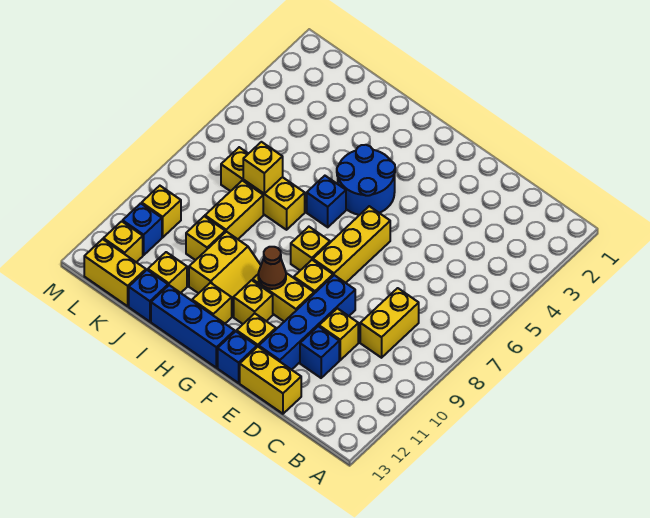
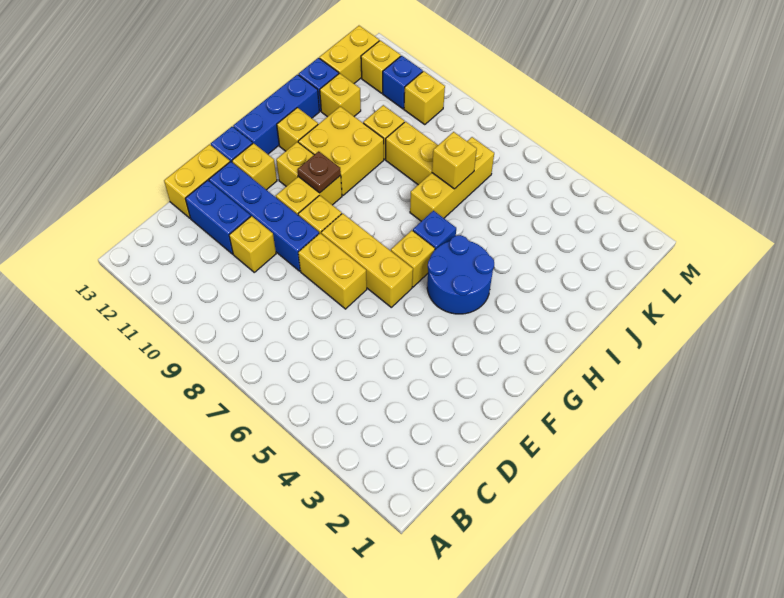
yellow brick C8:C9 level 1 -> yellow brick E7:E8 level 1
blue brick D11 level 1 -> blue brick D11:D12 level 1
yellow brick G8 level 1 -> yellow brick G6 level 1
brown cone G10 level 2 -> brown plate G10 level 2
yellow slope H10:I11 level 1 top I -> yellow brick H10:I11 level 1

